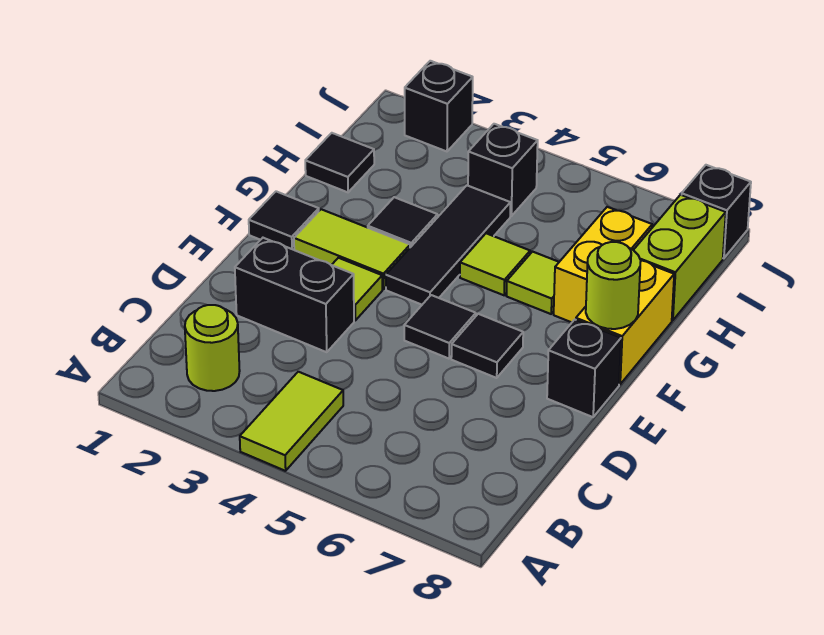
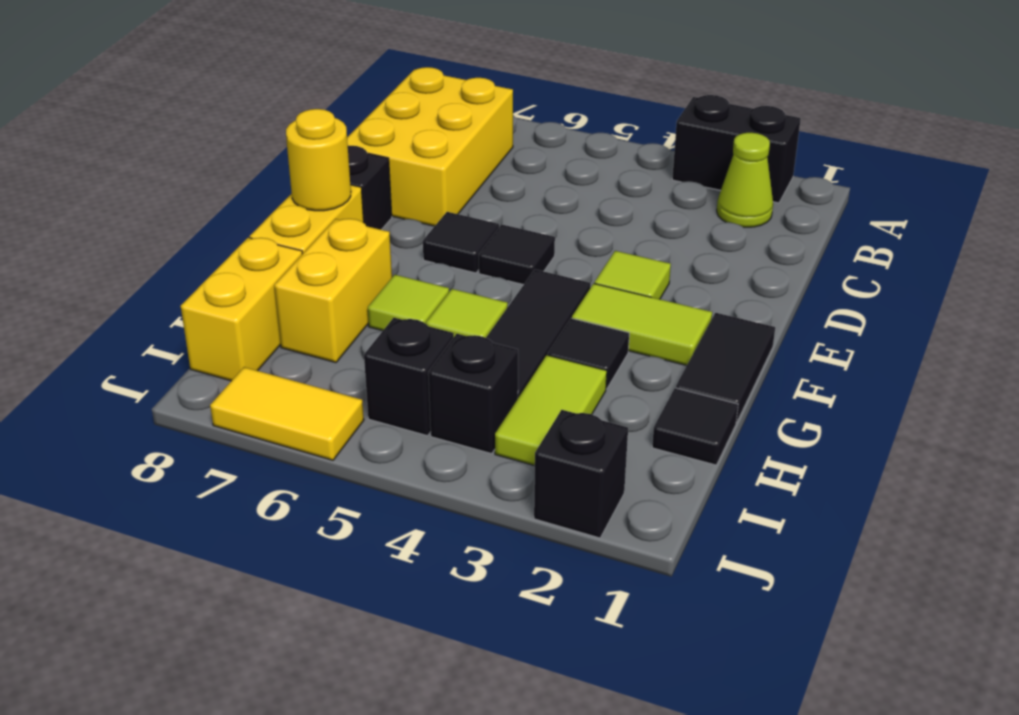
lime tile A4:B4 level 1 -> lime tile H3:I3 level 1
lime round brick B2 level 1 -> lime cone B2 level 1
none -> yellow brick B7:D8 level 1
black brick D2:D3 level 1 -> black brick A2:A3 level 1
black tile F1 level 1 -> black tile F1:G1 level 1
lime round brick F8 level 2 -> yellow round brick F8 level 2
lime brick H8:I8 level 1 -> yellow brick H8:I8 level 1
none -> yellow tile J6:J7 level 1
black brick J8 level 1 -> black brick I5 level 1

